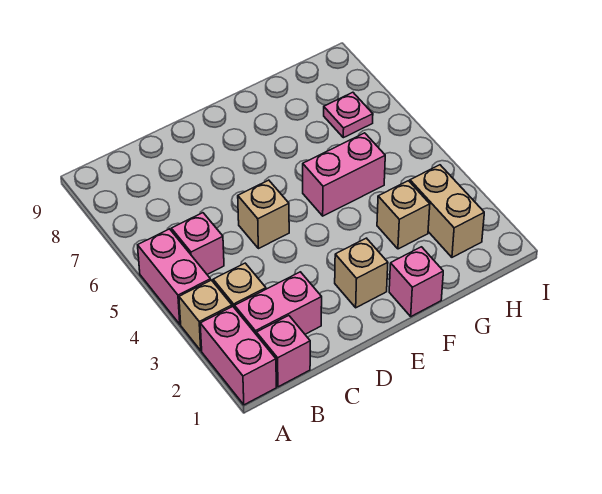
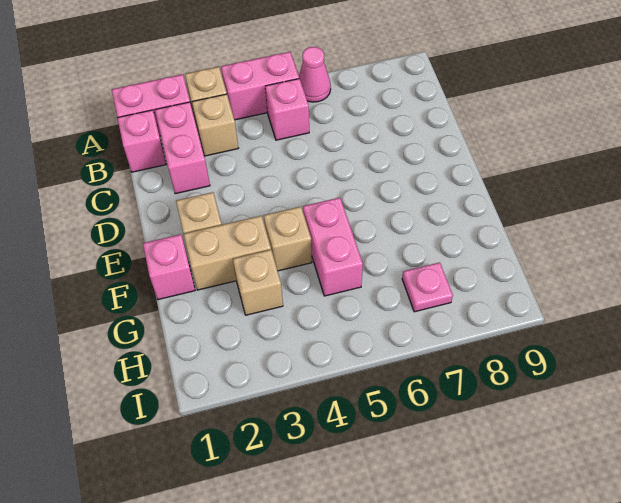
none -> pink cone A6 level 1
tan brick D5 level 1 -> tan brick F4 level 1
tan brick H2:H3 level 1 -> tan brick F2:F3 level 1

